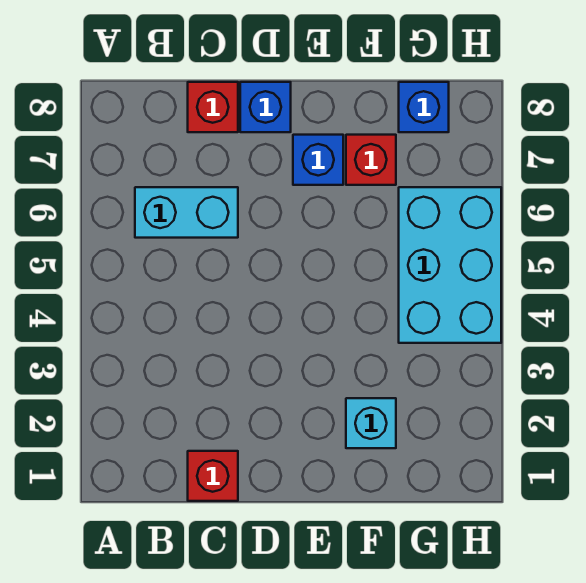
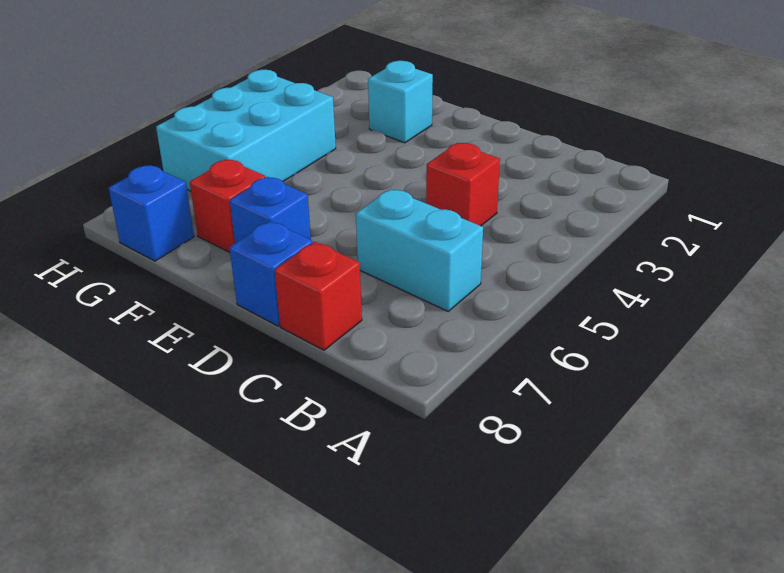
red brick C1 level 1 -> red brick C4 level 1

